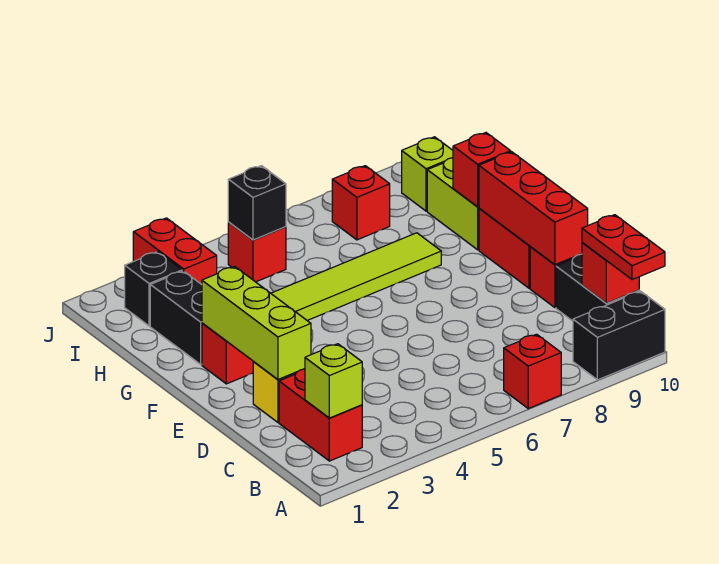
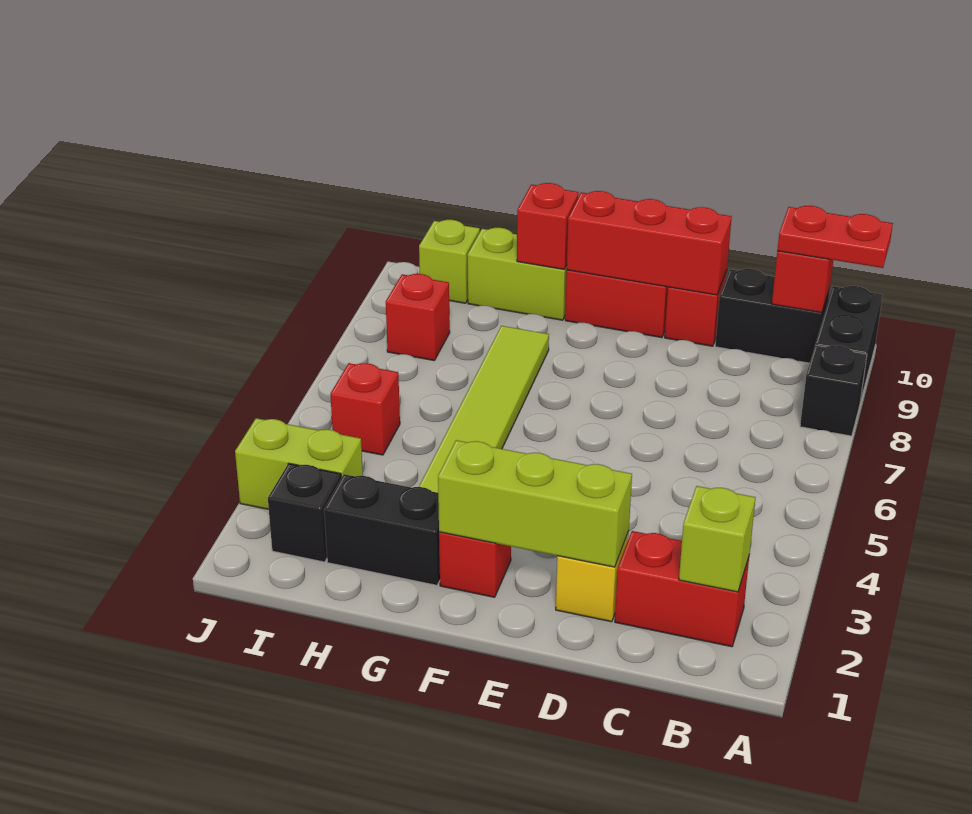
red brick A7 level 1 -> none
red brick I3:J3 level 1 -> lime brick I3:J3 level 1
black brick I5 level 2 -> black brick A8 level 1

